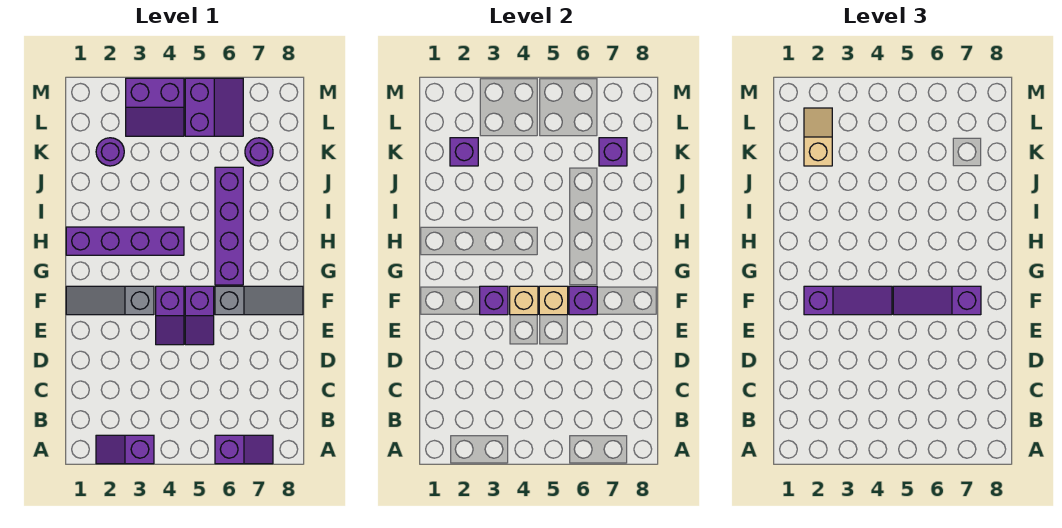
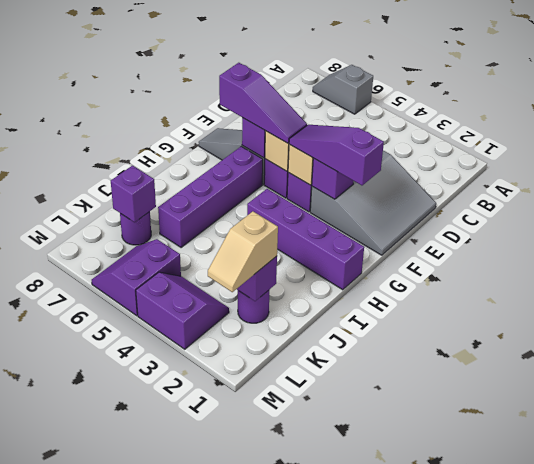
purple slope A2:A3 level 1 top 3 -> none
purple slope A6:A7 level 1 top 6 -> grey slope A6:A7 level 1 top 6
grey slope F1:F3 level 1 top 3 -> grey slope D1:F3 level 1 top 3

